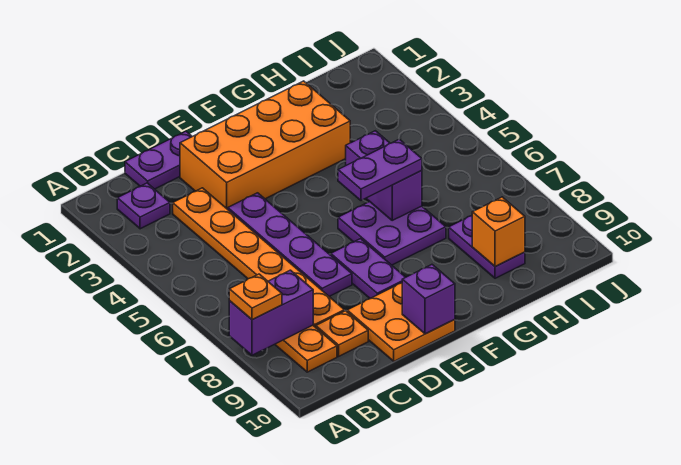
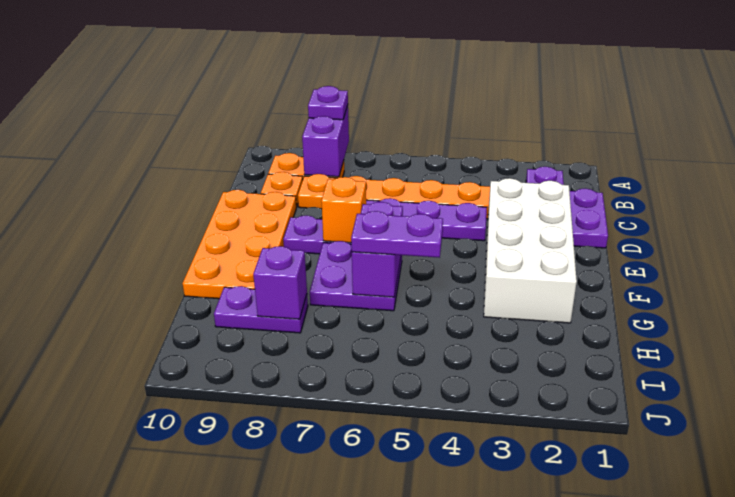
orange plate A8 level 3 -> purple plate A8 level 3
orange brick D2:G3 level 1 -> white brick D2:G3 level 1
orange plate D9:E10 level 1 -> orange plate D9:G10 level 1
purple brick E10 level 2 -> purple brick H8 level 2
purple plate F6:G6 level 3 -> purple plate G5:G6 level 3
purple brick G5:G6 level 2 -> purple brick F6:G6 level 2
orange brick H9 level 2 -> orange brick E7 level 2

